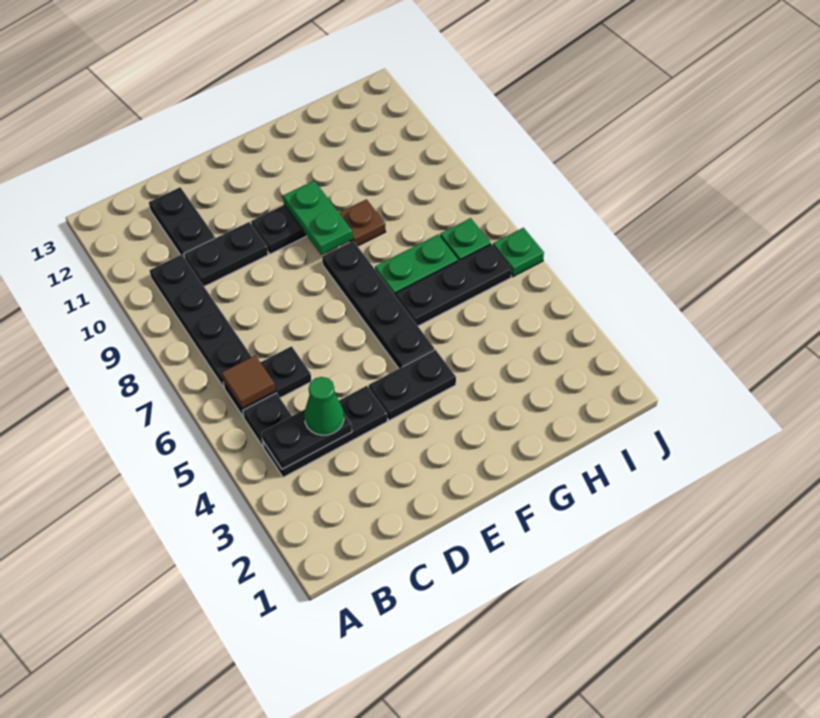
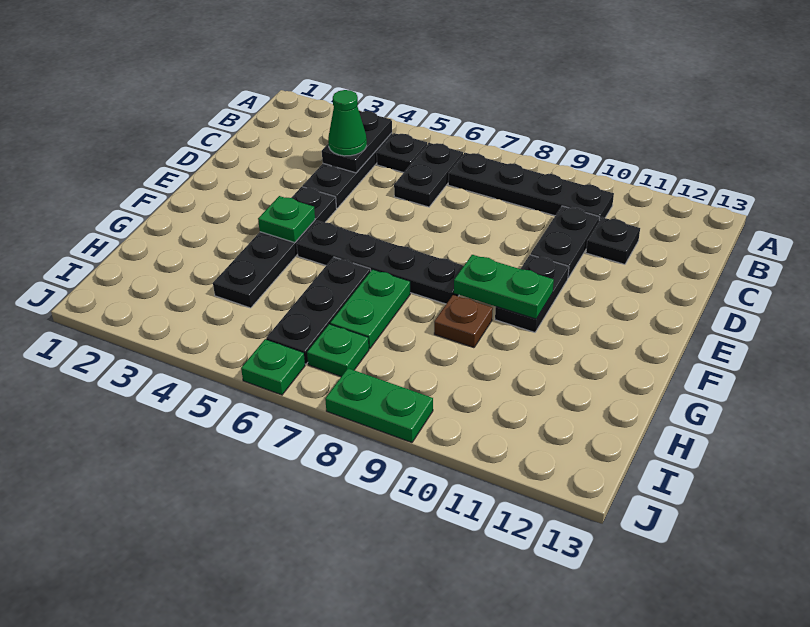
brown tile B6 level 2 -> none
black plate C11:C12 level 1 -> black plate C11 level 1
black plate E4:F4 level 1 -> black plate E4:H4 level 1
none -> green plate F4 level 2
none -> green plate J8:J9 level 1

